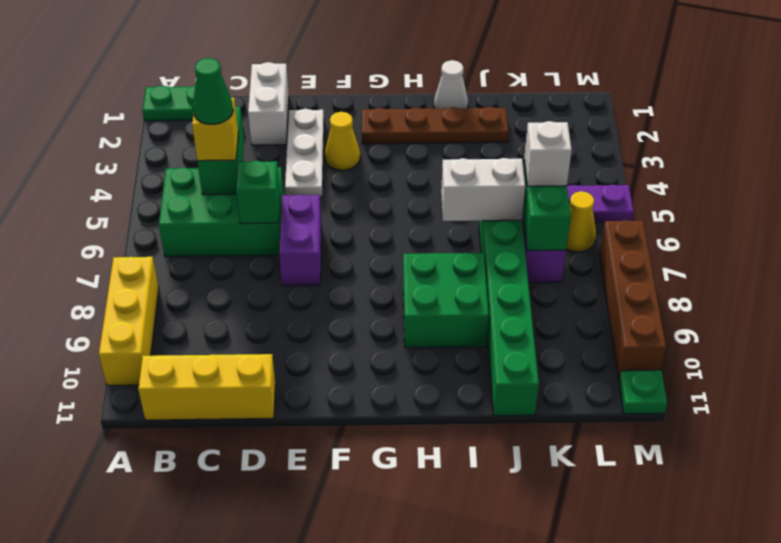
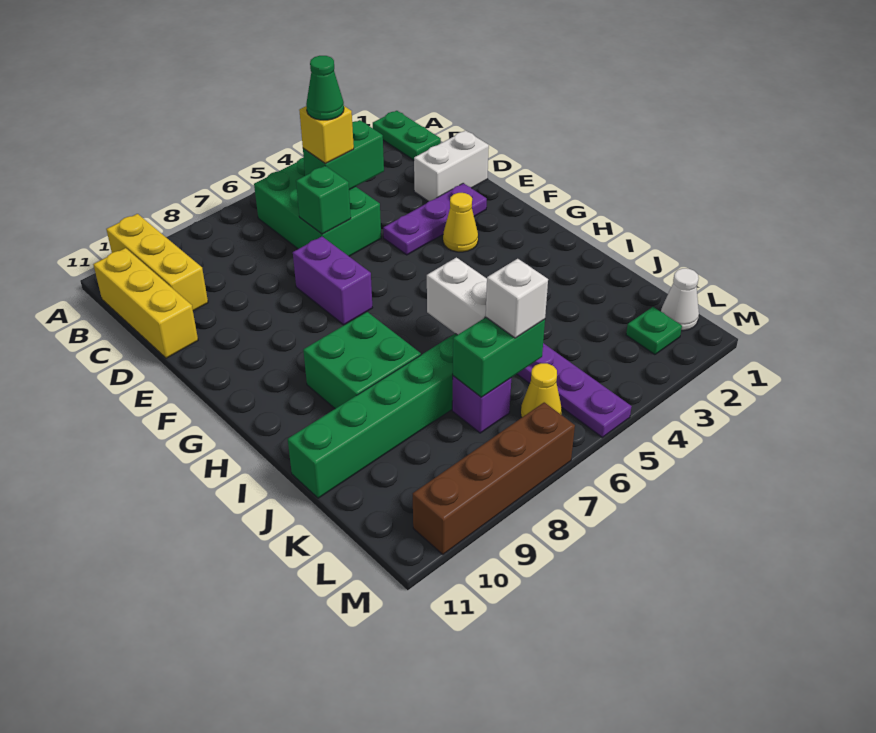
yellow brick A8:A10 level 1 -> yellow brick A10:C10 level 1
white plate E2:E4 level 1 -> purple plate E2:E4 level 1
purple brick E6:E7 level 1 -> purple brick E7:F7 level 1
brown plate G2:J2 level 1 -> none
white cone I1 level 1 -> white cone L1 level 1
green plate M11 level 1 -> green plate L2 level 1

